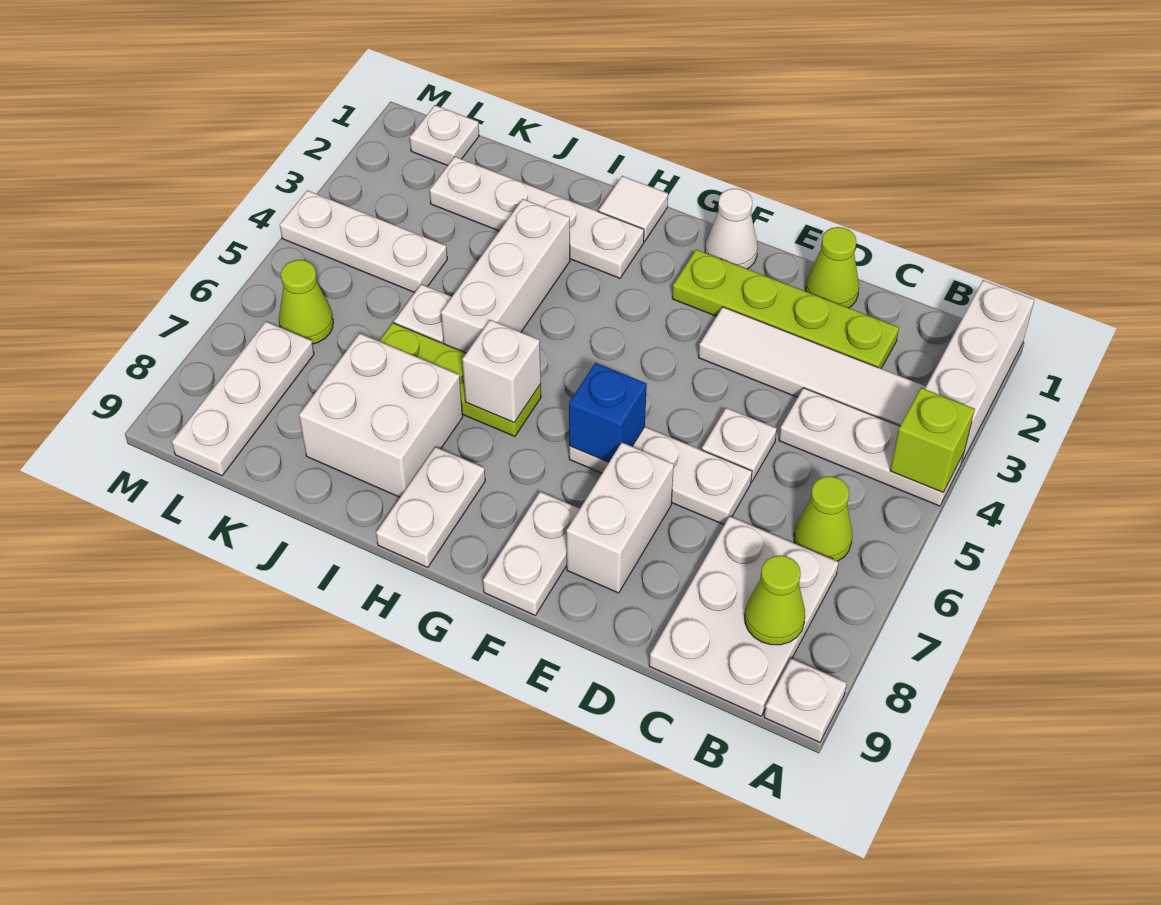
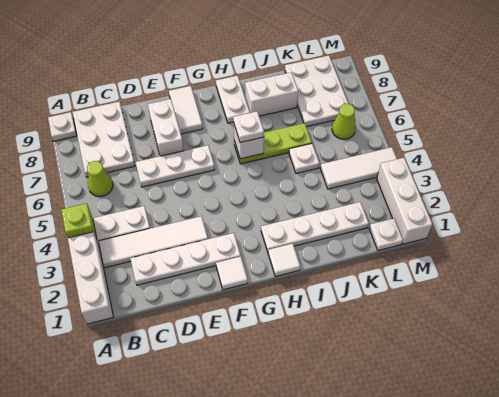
lime cone B8 level 2 -> none
lime plate C2:F2 level 1 -> white plate C2:F2 level 1
lime cone D1 level 1 -> none
white plate D5 level 1 -> white plate H6 level 3
white cone F1 level 1 -> white tile F1 level 1
blue brick F6 level 2 -> none
white plate F8:F9 level 1 -> white tile F8:F9 level 1
white brick I3:I5 level 1 -> white brick M1:M3 level 1
white brick I7:J8 level 1 -> white brick I8:J8 level 1
white plate K4:M4 level 1 -> white tile K4:M4 level 1
white plate L7:L9 level 1 -> white plate K7:L9 level 1

